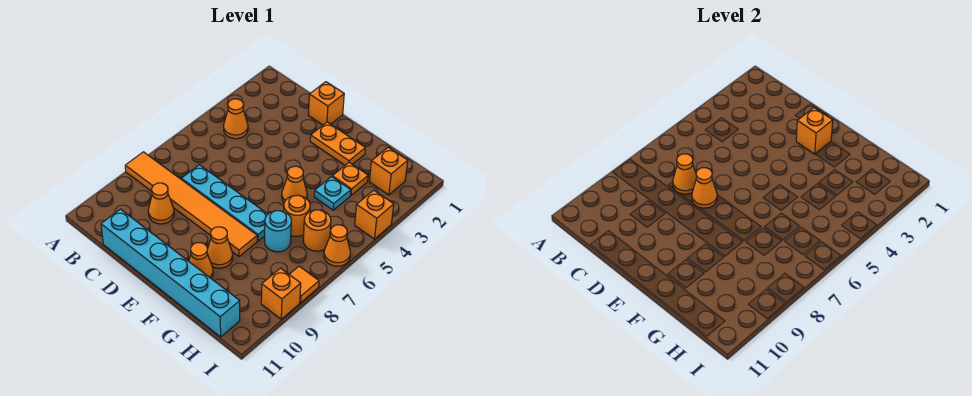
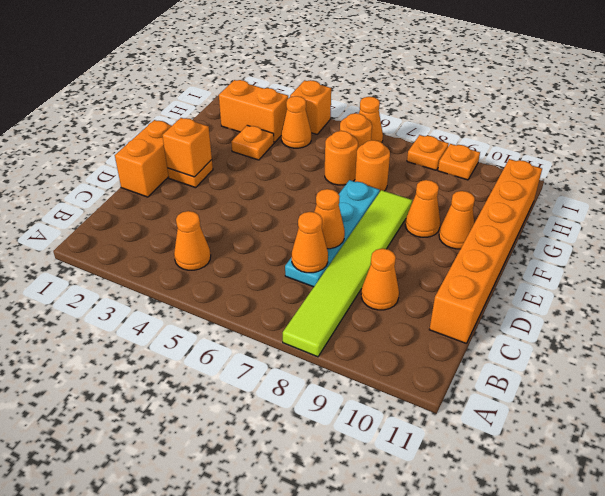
orange tile A8:F8 level 1 -> lime tile A8:F8 level 1
cyan brick C11:H11 level 1 -> orange brick C11:H11 level 1
orange brick D1 level 1 -> orange brick D1:E1 level 1
orange plate E2:F2 level 1 -> orange plate E2 level 1
orange cone F5 level 1 -> orange cone H4 level 1
cyan plate G4 level 1 -> none
cyan round brick G7 level 1 -> orange round brick G7 level 1
orange brick H2 level 1 -> orange brick H2:H3 level 1
orange tile I8 level 1 -> orange plate I8 level 1
orange brick I9 level 1 -> orange plate I9 level 1

